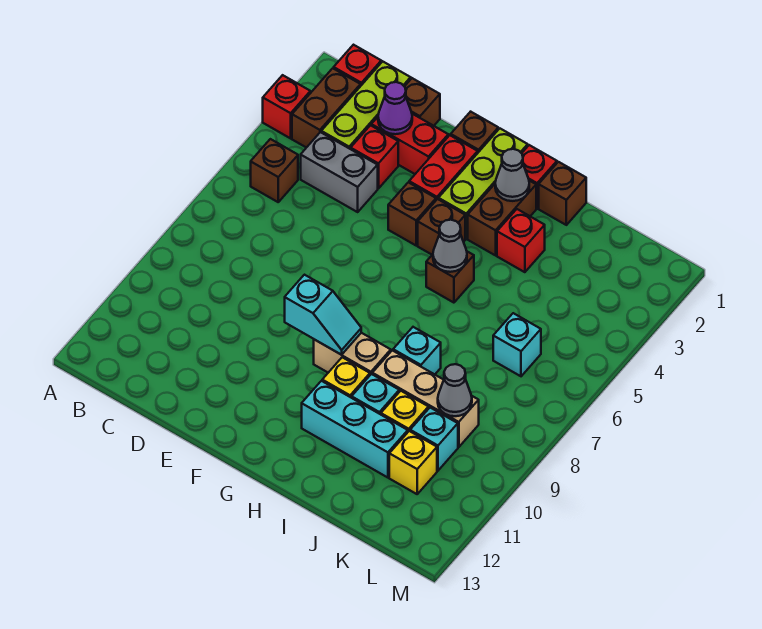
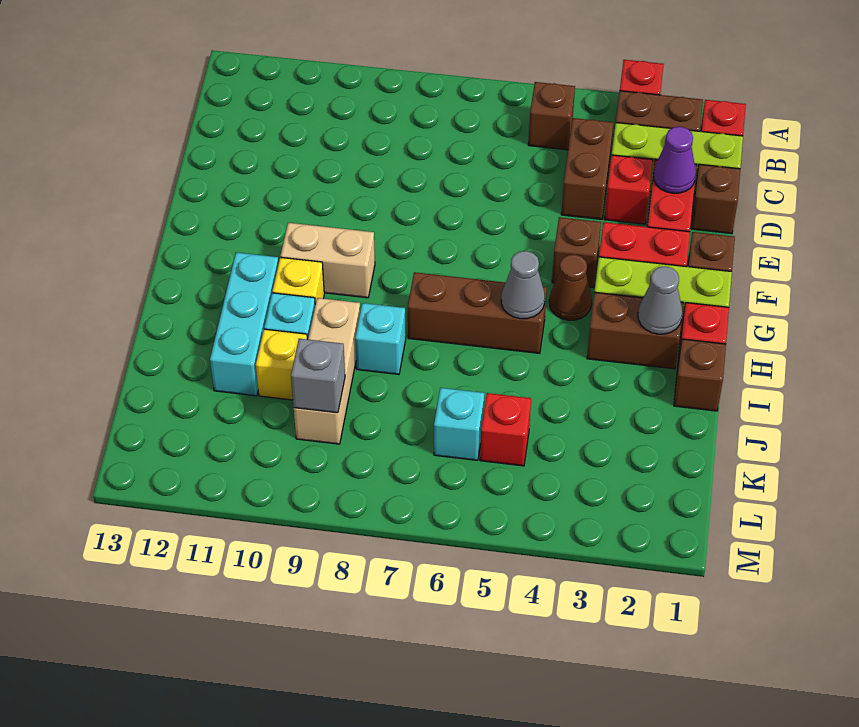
grey brick C4:D4 level 1 -> brown brick C4:D4 level 1
cyan slope F9:G9 level 2 top F -> none
brown brick G4 level 1 -> brown cone G4 level 1
tan brick G9:H9 level 1 -> tan brick G9:G10 level 1
brown brick H5 level 1 -> brown brick H5:H7 level 1
red brick I3 level 1 -> red brick K5 level 1
grey cone K9 level 2 -> grey brick K9 level 2
cyan brick K10 level 1 -> none
yellow brick K11 level 1 -> none

